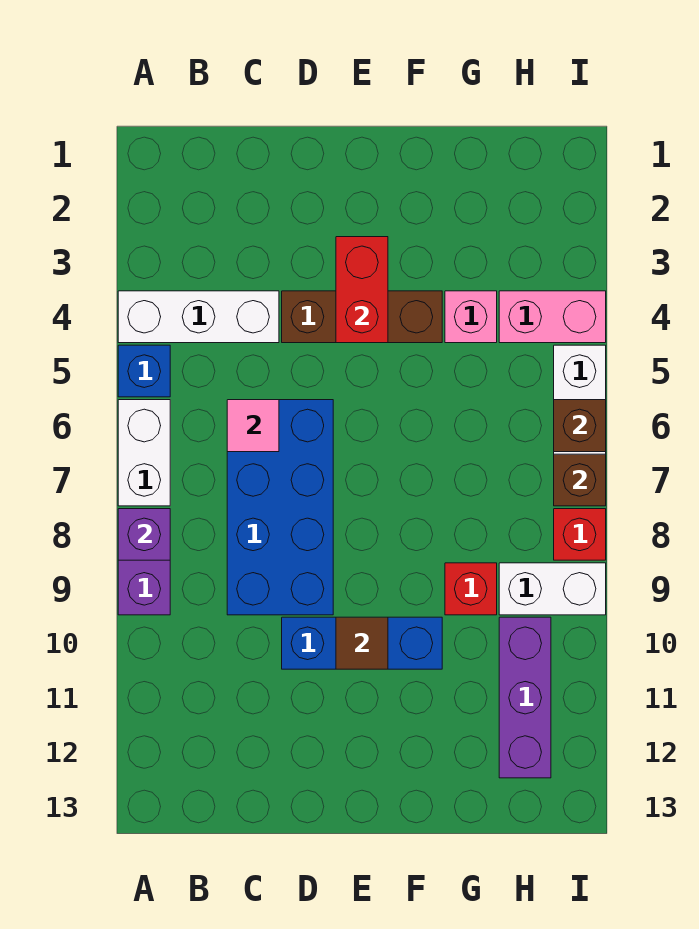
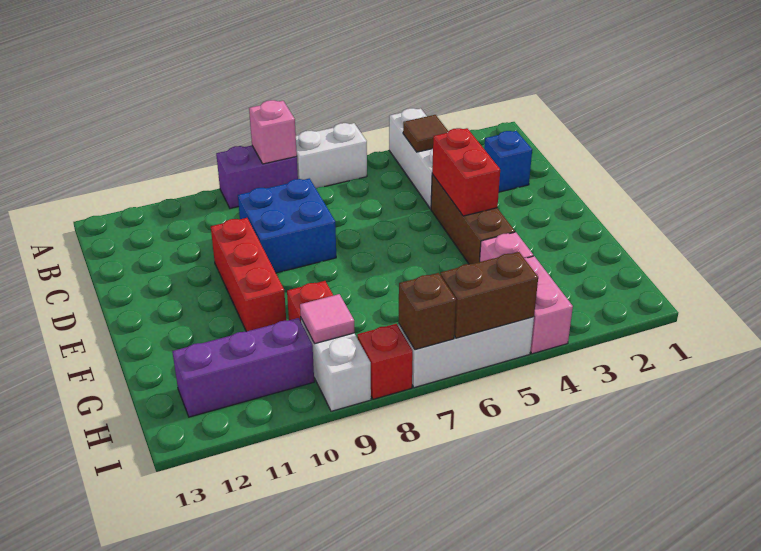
blue brick A5 level 1 -> blue brick C2 level 1
purple brick A8 level 2 -> pink brick A8 level 2
blue brick C6:D9 level 1 -> blue brick C8:D9 level 1
pink tile C6 level 2 -> pink tile H9 level 2
blue brick D10:F10 level 1 -> red brick D10:F10 level 1
red brick E3:E4 level 2 -> red brick D4:E4 level 2
brown tile E10 level 2 -> brown tile B4 level 2
brown brick I6 level 2 -> brown brick I5:I6 level 2

